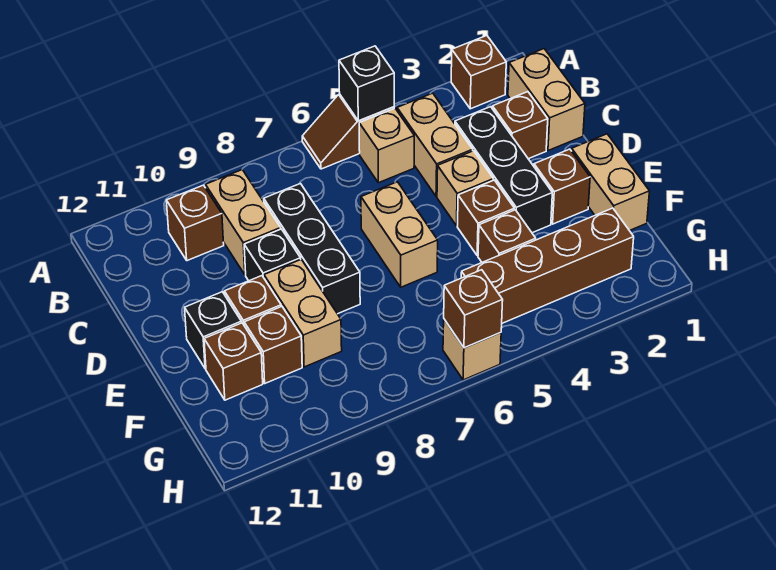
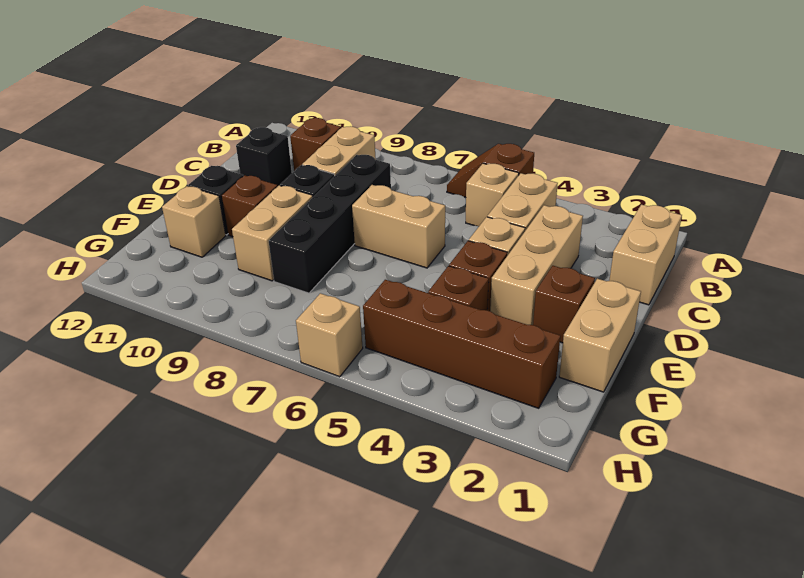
brown brick A2 level 1 -> none
black brick A5 level 2 -> black brick C11 level 1
brown brick C2 level 1 -> none
black brick C3:E3 level 1 -> tan brick C3:E3 level 1
black brick C8:E8 level 1 -> black brick C8:F8 level 1
tan brick D6:E6 level 1 -> tan brick D6:D7 level 1
brown brick F10 level 1 -> none
brown brick F11 level 1 -> tan brick F11 level 1
brown brick H6 level 2 -> none

